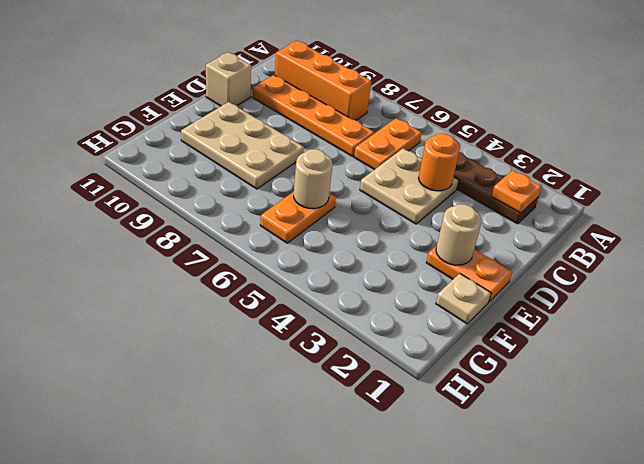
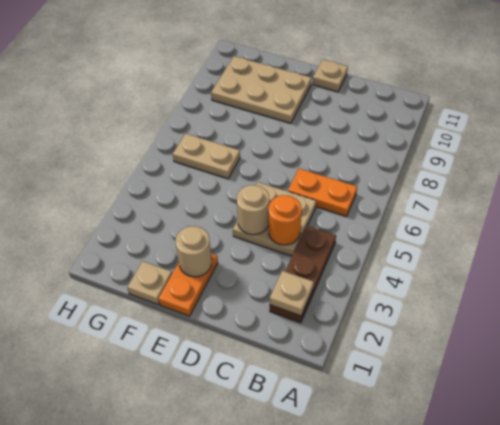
orange plate B2 level 2 -> tan plate B2 level 2
orange brick B8:B10 level 1 -> none
orange plate C7:C10 level 1 -> none
tan brick D11 level 1 -> tan plate D11 level 1
tan plate E8:F10 level 1 -> tan plate E9:G10 level 1
orange plate F6:G6 level 1 -> tan plate F6:G6 level 1
tan round brick F6 level 2 -> tan round brick D4 level 2

